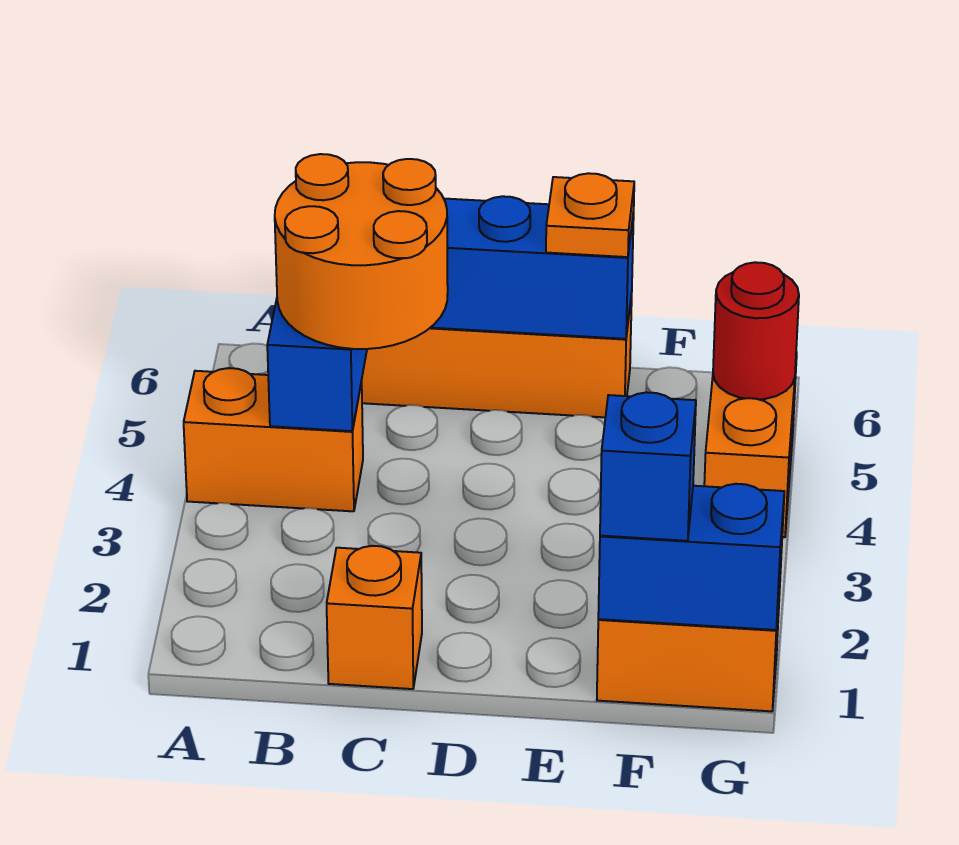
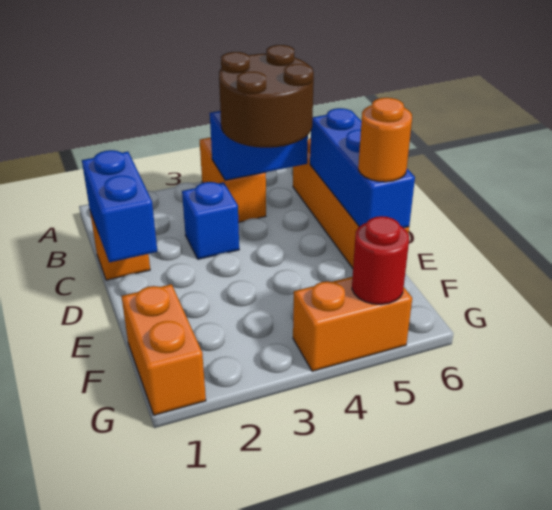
orange round brick B4:C5 level 3 -> brown round brick B4:C5 level 3
orange plate E6 level 3 -> orange round brick E6 level 3
blue brick F1:G1 level 2 -> blue brick C1:D1 level 2
blue brick F1 level 3 -> blue brick C3 level 1

